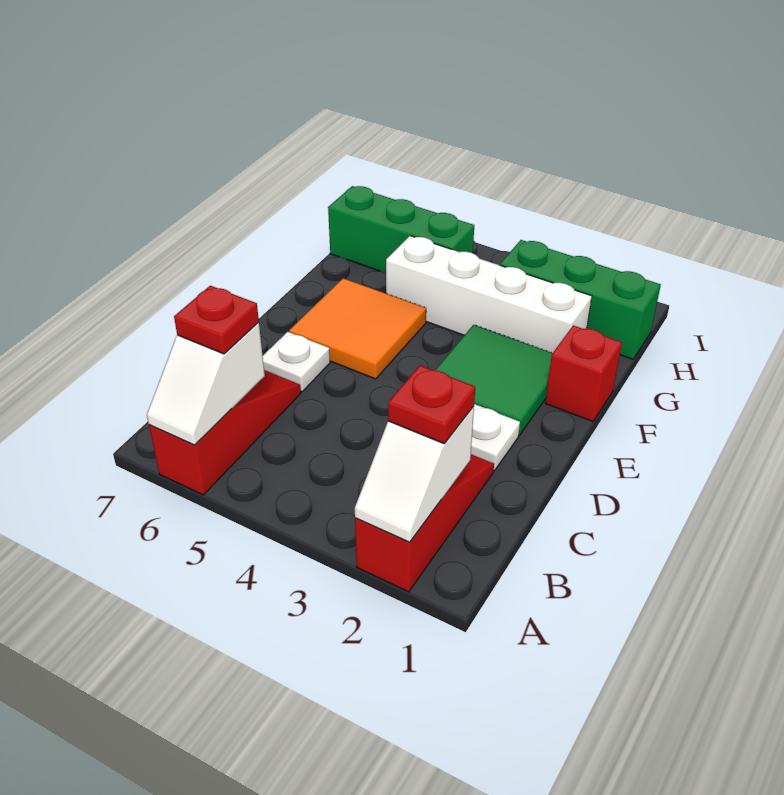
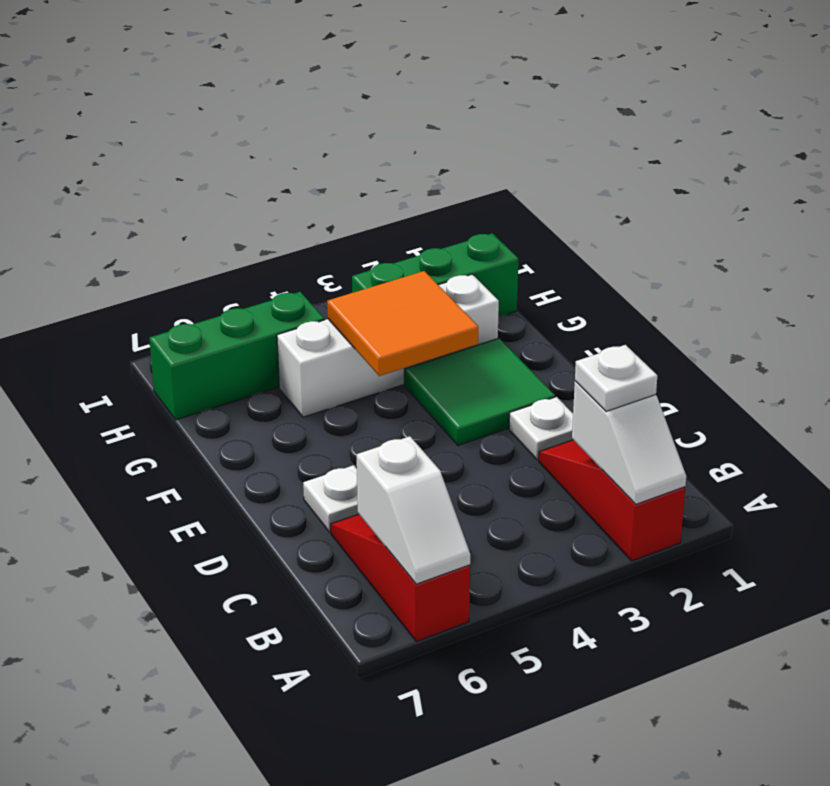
red plate B2 level 3 -> white plate B2 level 3
red plate B6 level 3 -> none
orange tile E5:F6 level 1 -> orange tile F3:G4 level 2
red brick F1 level 1 -> none

